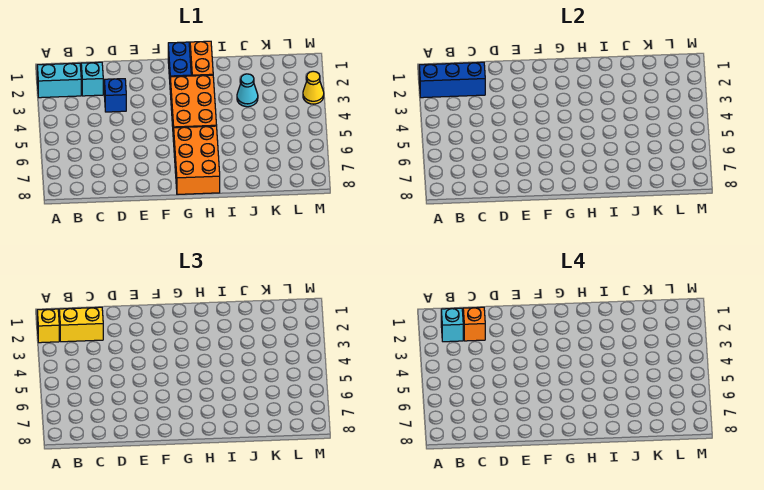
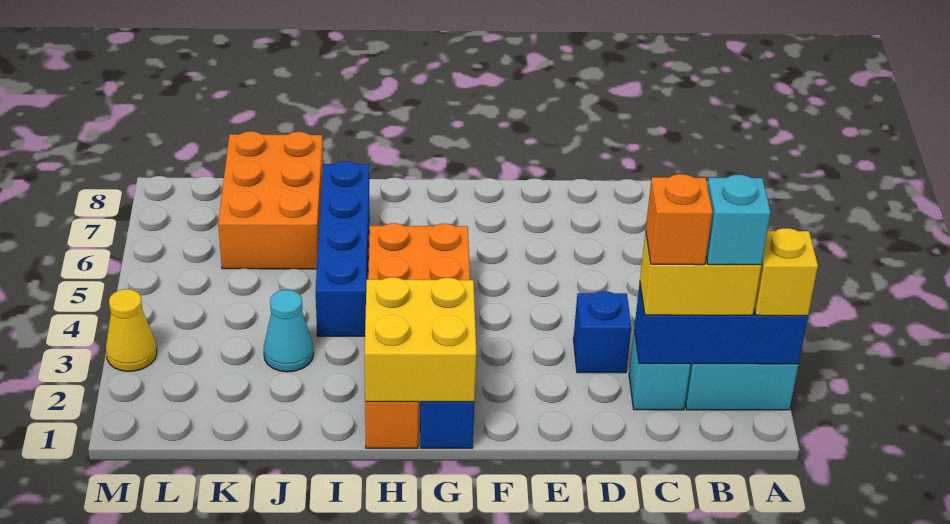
none -> yellow brick G1:H2 level 2
orange brick G6:H8 level 1 -> orange brick J6:K8 level 1
none -> blue brick I4:I7 level 1

